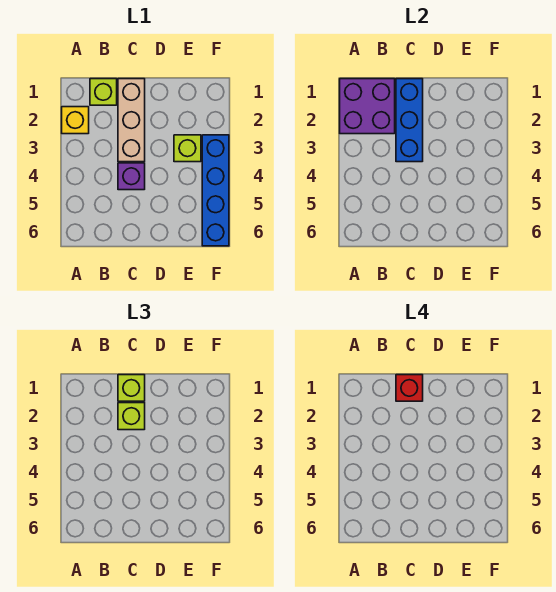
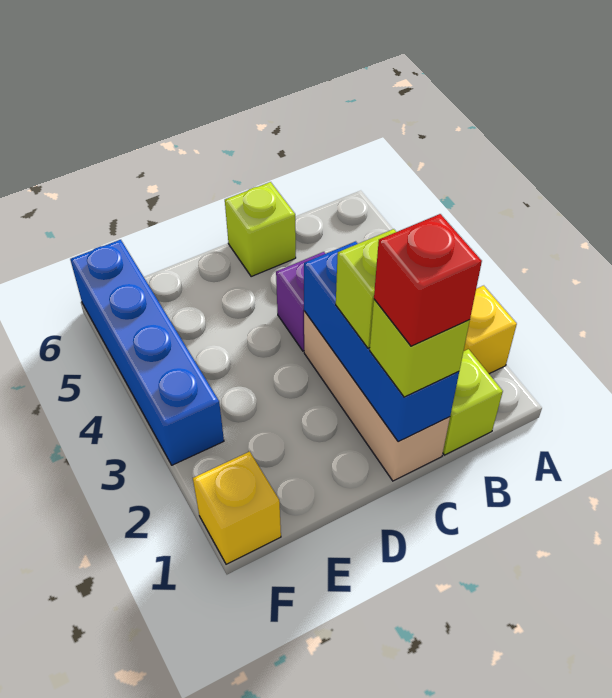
purple brick A1:B2 level 2 -> none
lime brick E3 level 1 -> lime brick C6 level 1
none -> yellow brick F1 level 1

